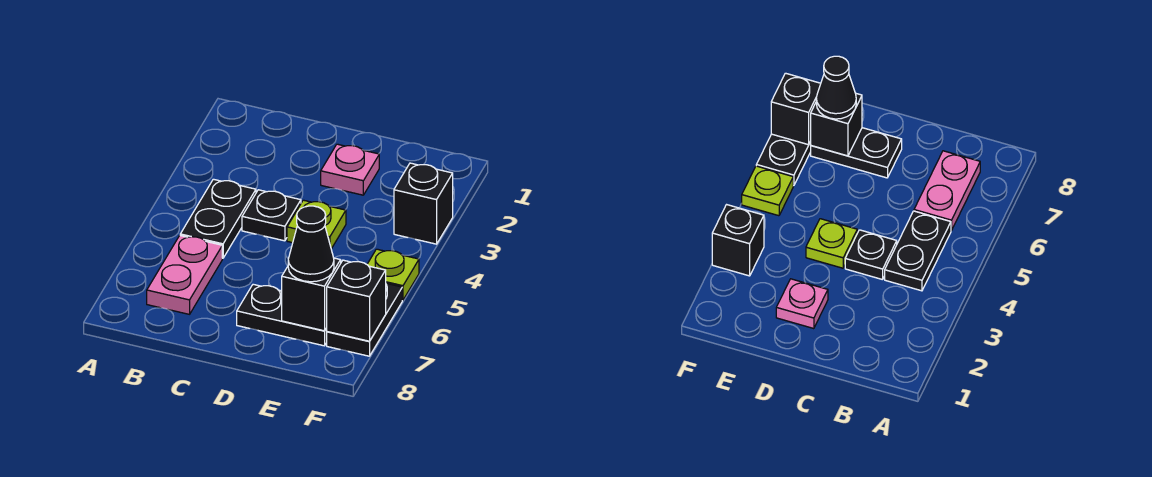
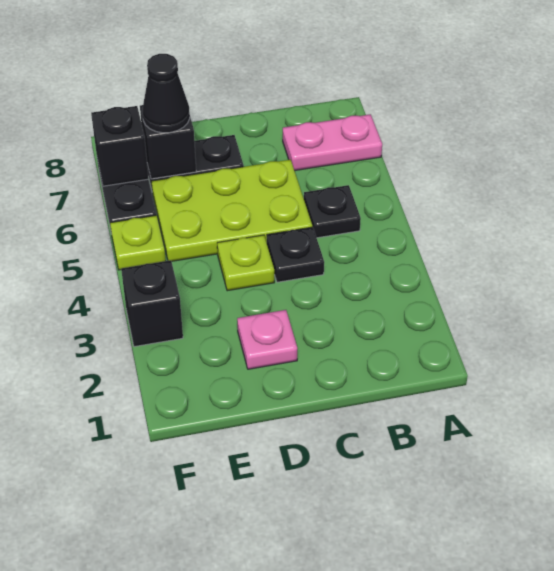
black plate B4:B5 level 1 -> black plate B5 level 1
pink plate B6:B7 level 1 -> pink plate A7:B7 level 1
none -> lime plate C5:E6 level 1

